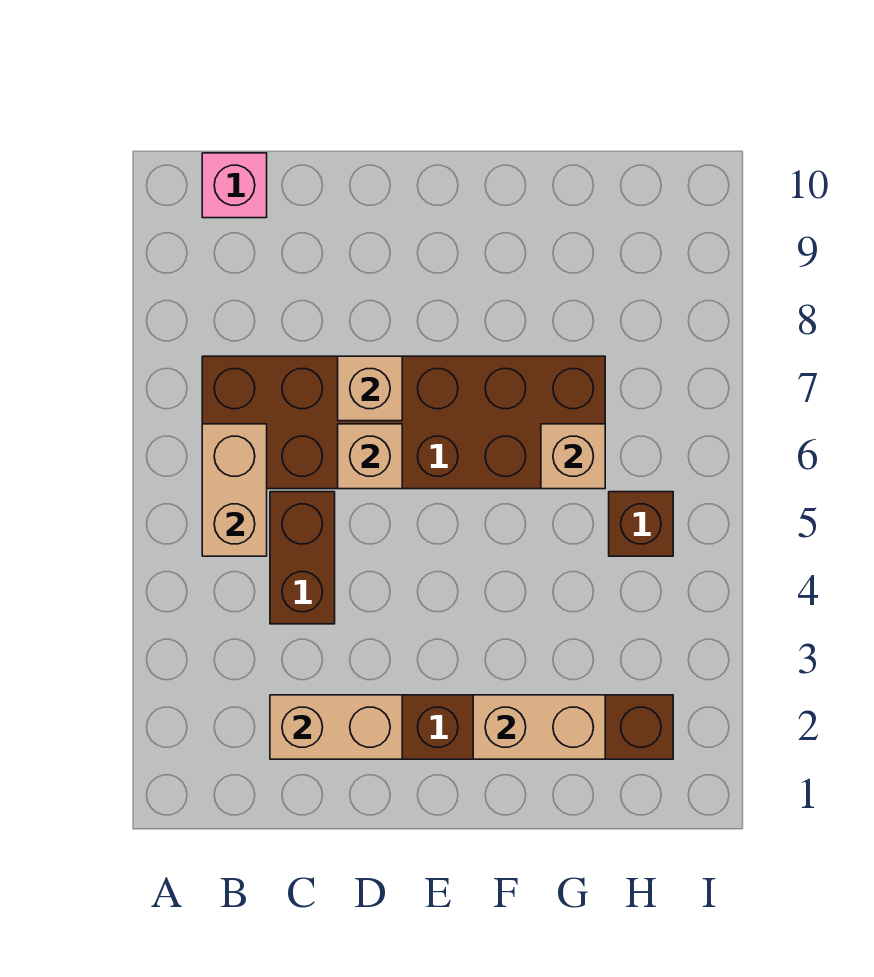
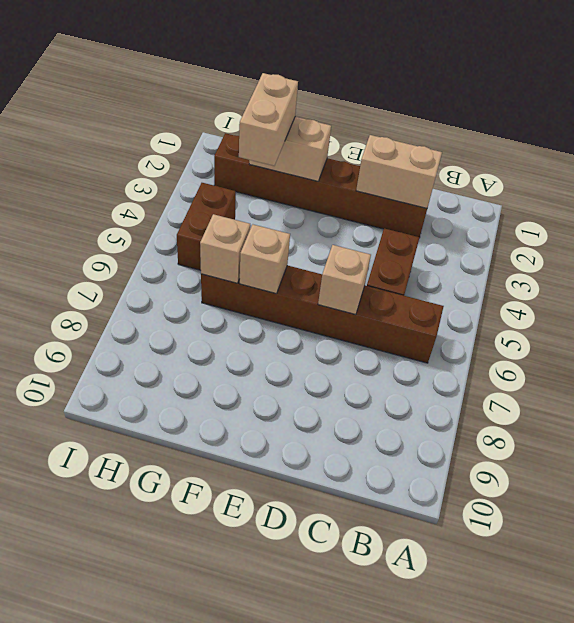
tan brick B5:B6 level 2 -> tan brick G2:G3 level 3
brown brick B6:G7 level 1 -> brown brick B6:G6 level 1
pink brick B10 level 1 -> none
tan brick D7 level 2 -> tan brick F6 level 2
brown brick H5 level 1 -> brown brick H4:H5 level 1

